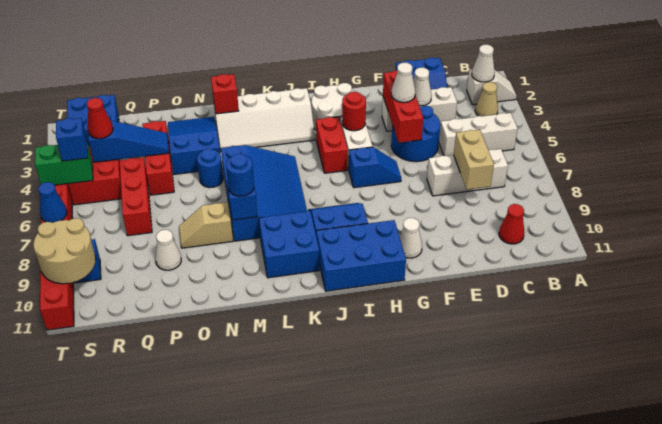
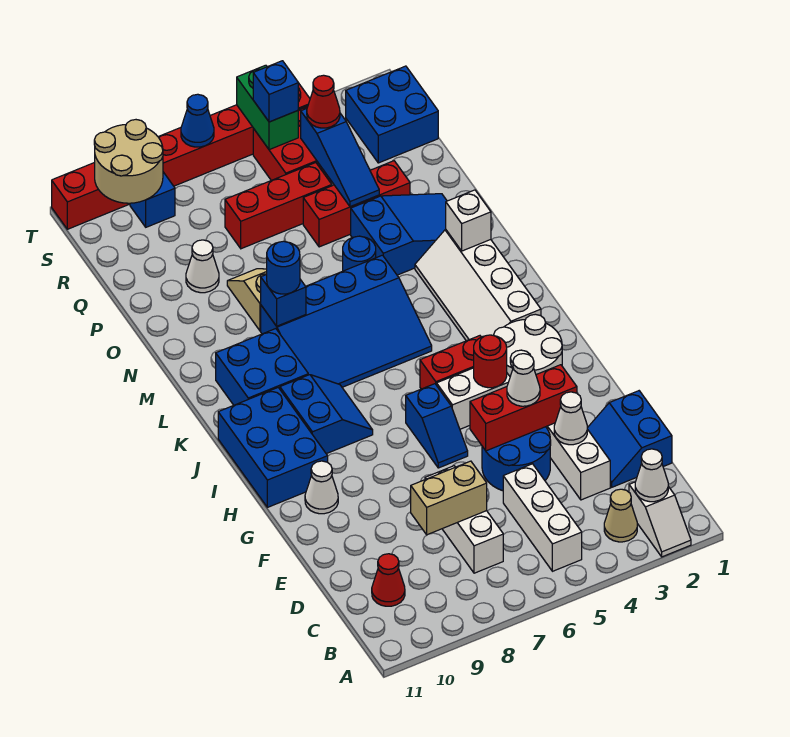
red brick M2 level 2 -> white brick M2 level 2

